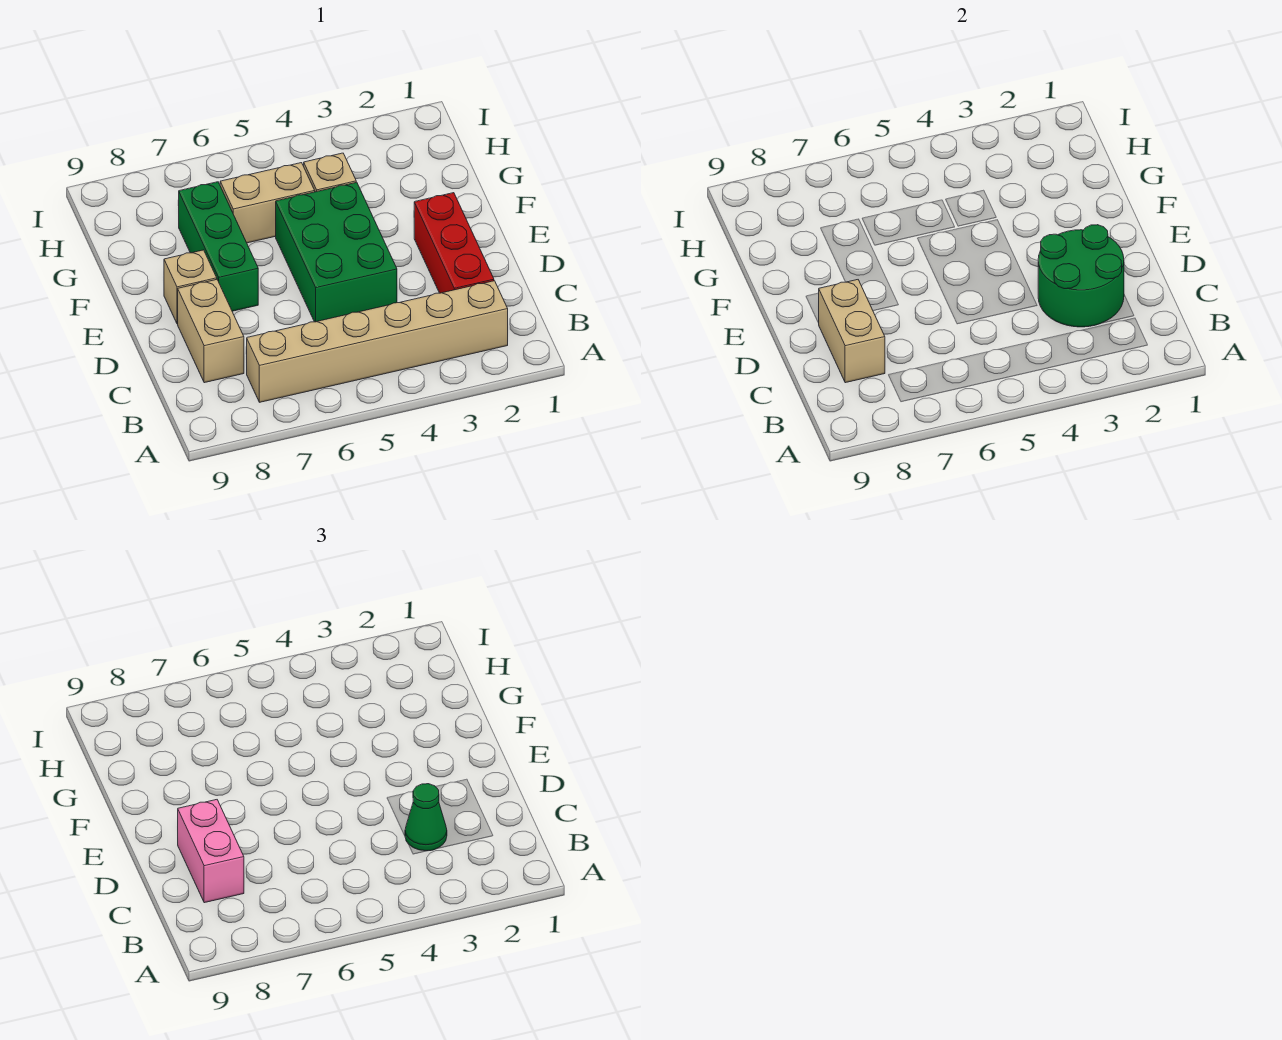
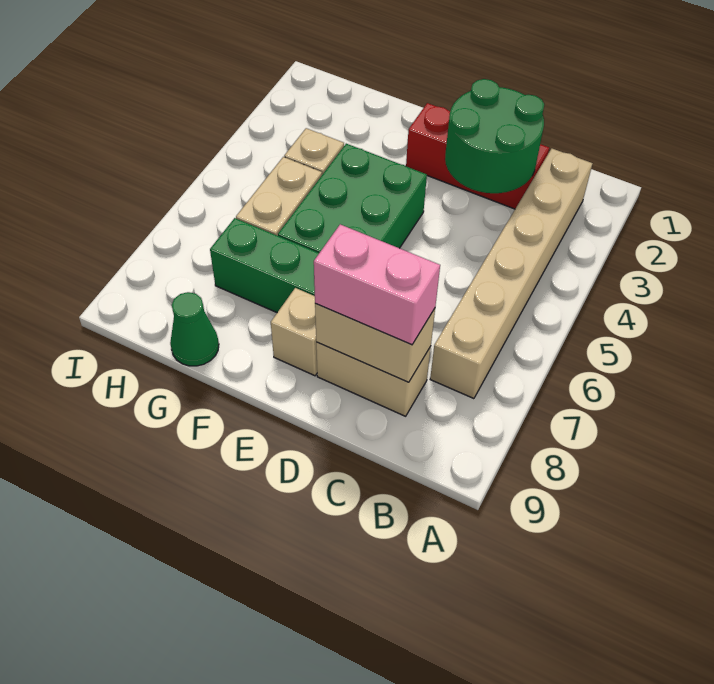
green cone C3 level 3 -> green cone G9 level 1
green brick D4:F5 level 1 -> green brick E4:F6 level 1

